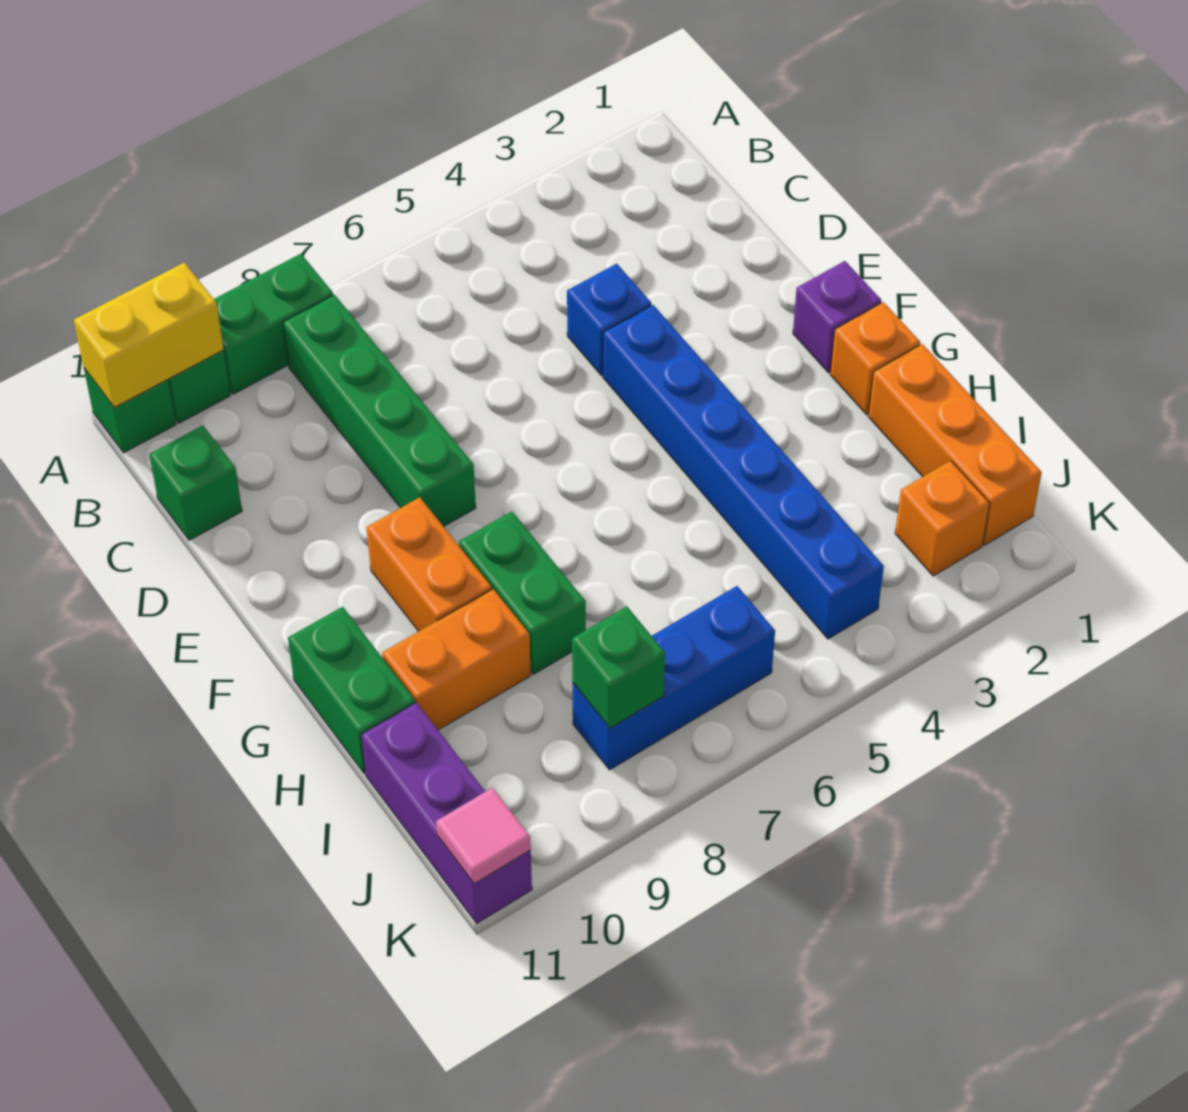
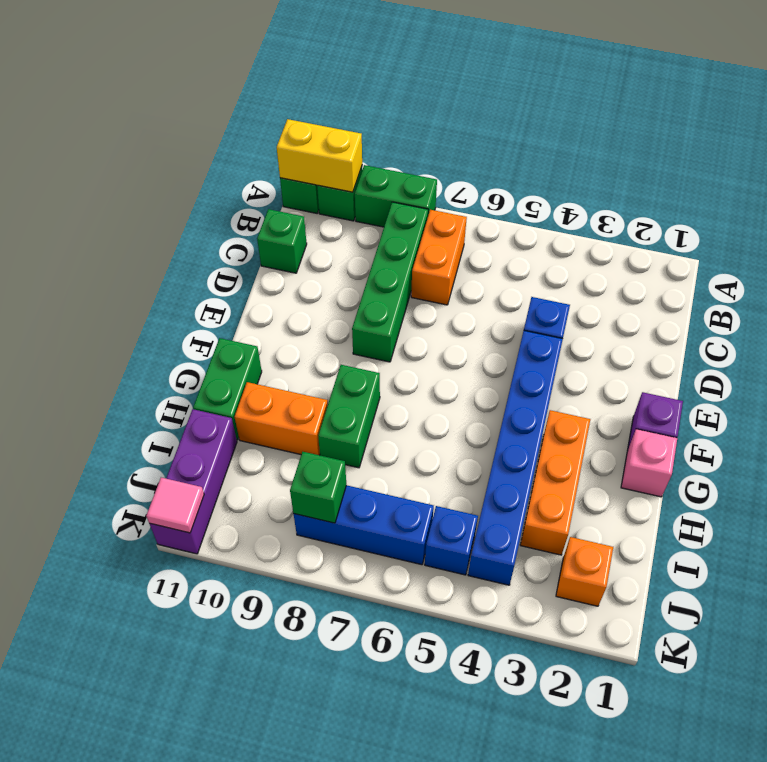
orange brick F9:G9 level 1 -> orange brick B7:C7 level 1
orange brick G1 level 1 -> pink brick G1 level 1
orange brick H1:J1 level 1 -> orange brick G3:I3 level 1
none -> blue brick J5 level 1

